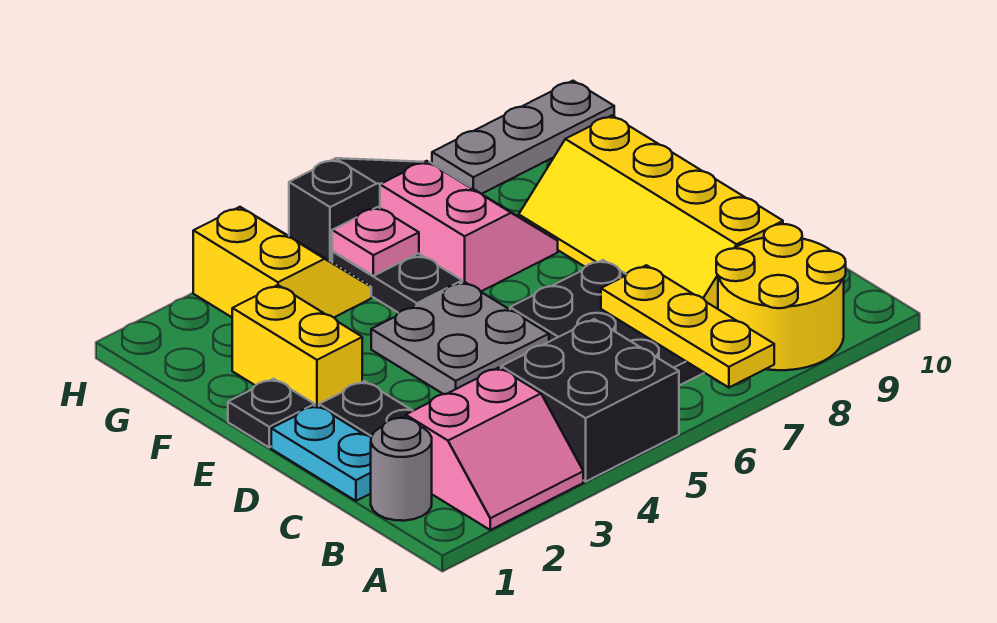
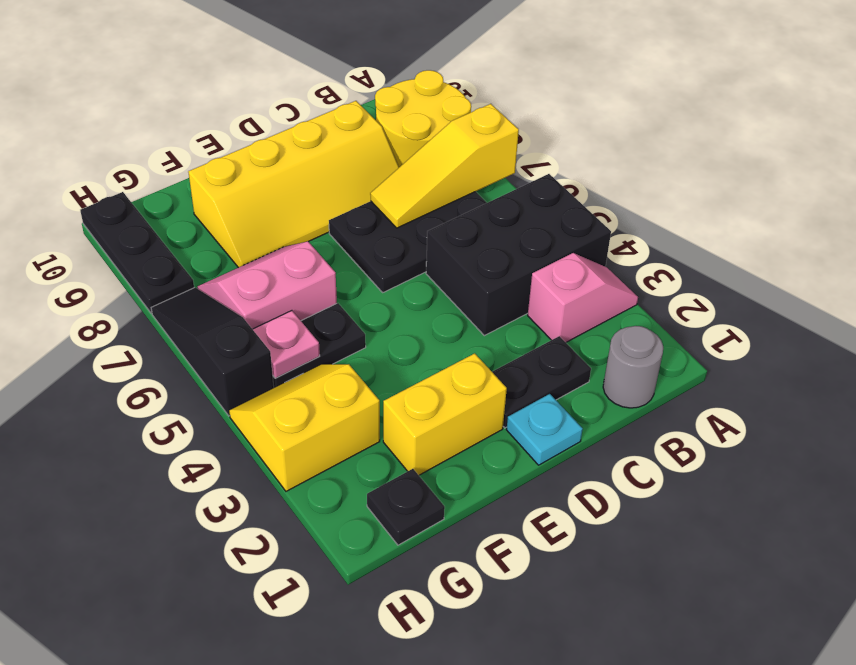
pink slope A2:B3 level 1 top B -> pink slope A3:B3 level 1 top B
black brick A4:B5 level 1 -> black brick A4:C5 level 1
yellow plate A7:C7 level 2 -> yellow slope A7:C7 level 2 top A
cyan plate C1:D1 level 1 -> cyan plate D1 level 1
grey plate D4:E5 level 1 -> none
black plate E1 level 1 -> black plate G1 level 1
grey plate H8:H10 level 1 -> black plate H8:H10 level 1

